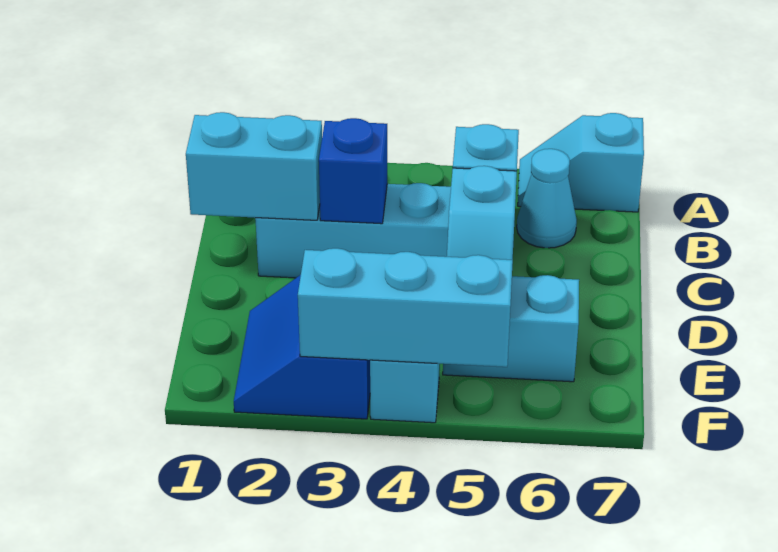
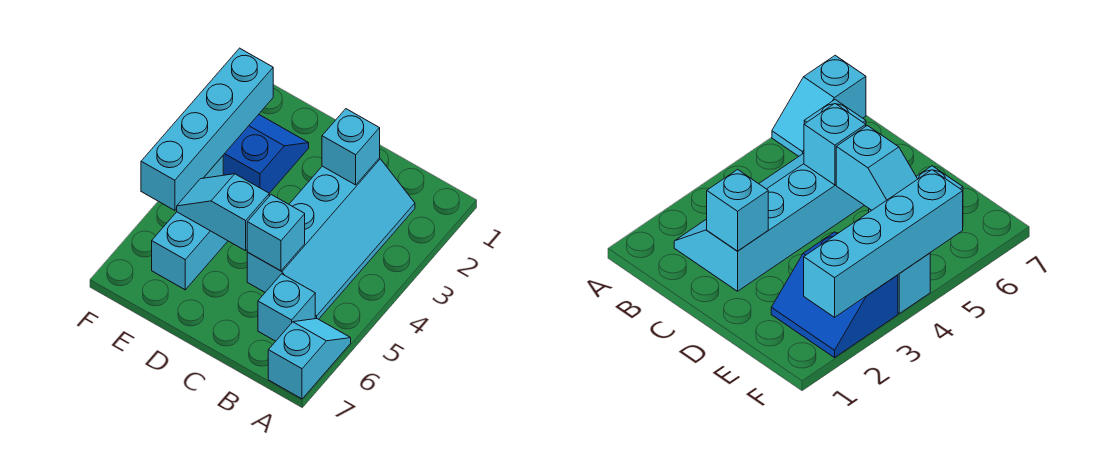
cyan cone B6 level 1 -> cyan brick B6 level 1
cyan brick C1:C2 level 2 -> cyan brick C2 level 2
blue brick C3 level 2 -> none
cyan brick F3:F5 level 2 -> cyan brick F2:F5 level 2

